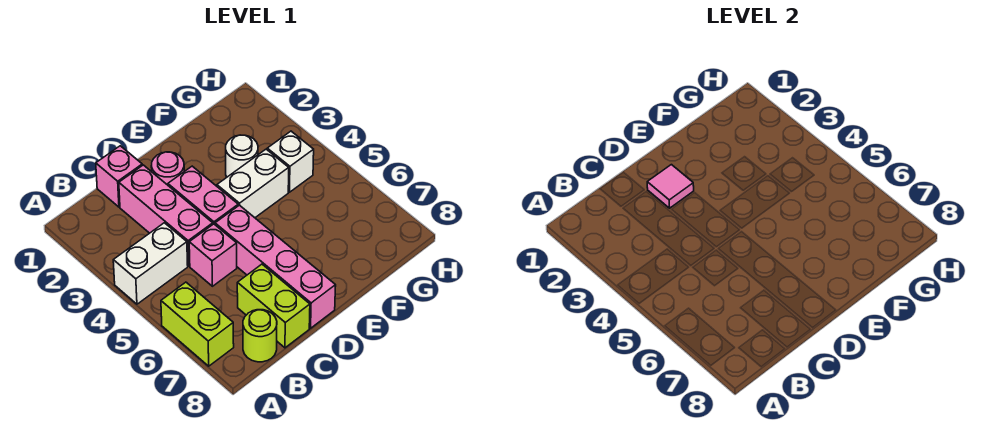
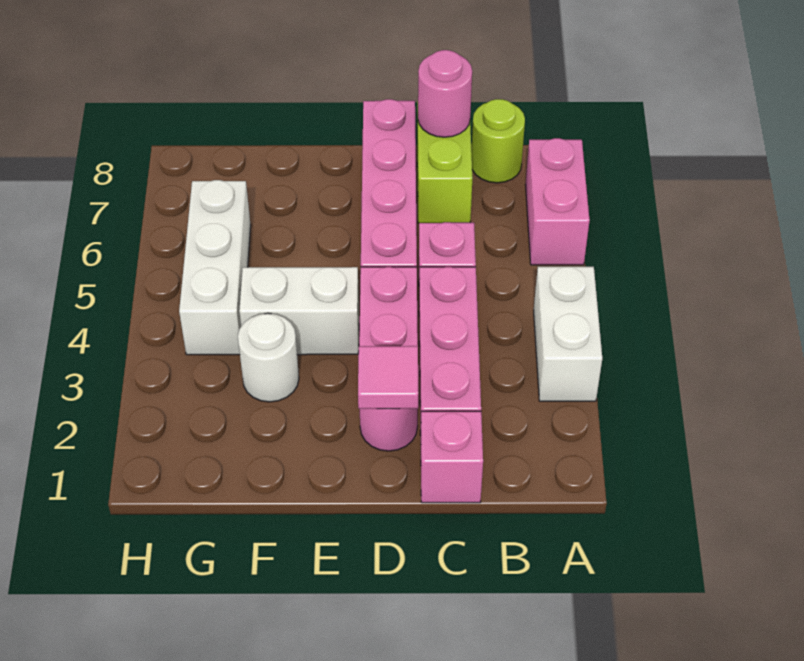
white brick A4:B4 level 1 -> white brick A3:A4 level 1
lime brick A6:A7 level 1 -> pink brick A6:A7 level 1
none -> pink round brick C8 level 2
white brick G4 level 1 -> white brick G4:G6 level 1

